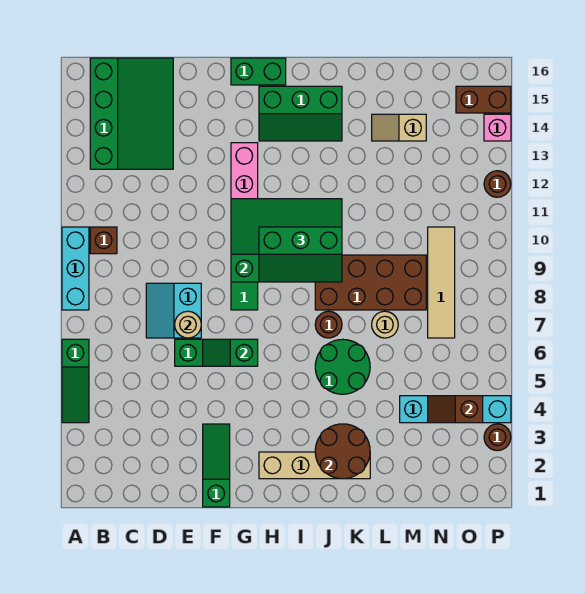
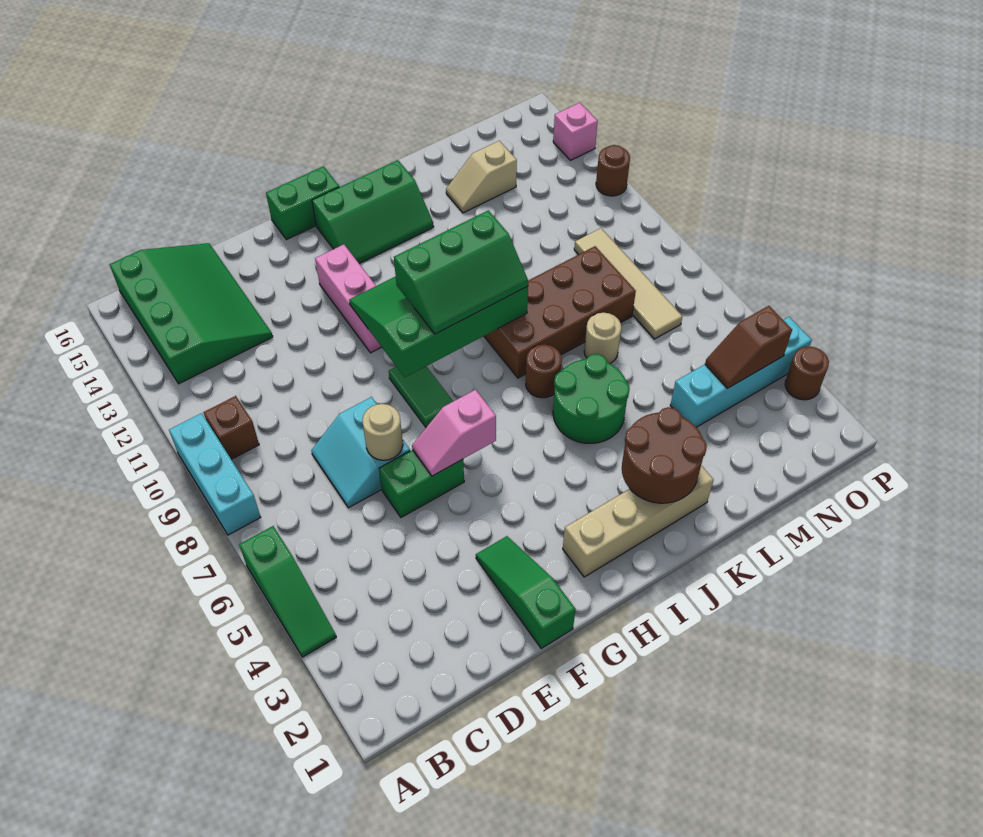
green slope F6:G6 level 2 top G -> pink slope F6:G6 level 2 top G
brown brick O15:P15 level 1 -> none

